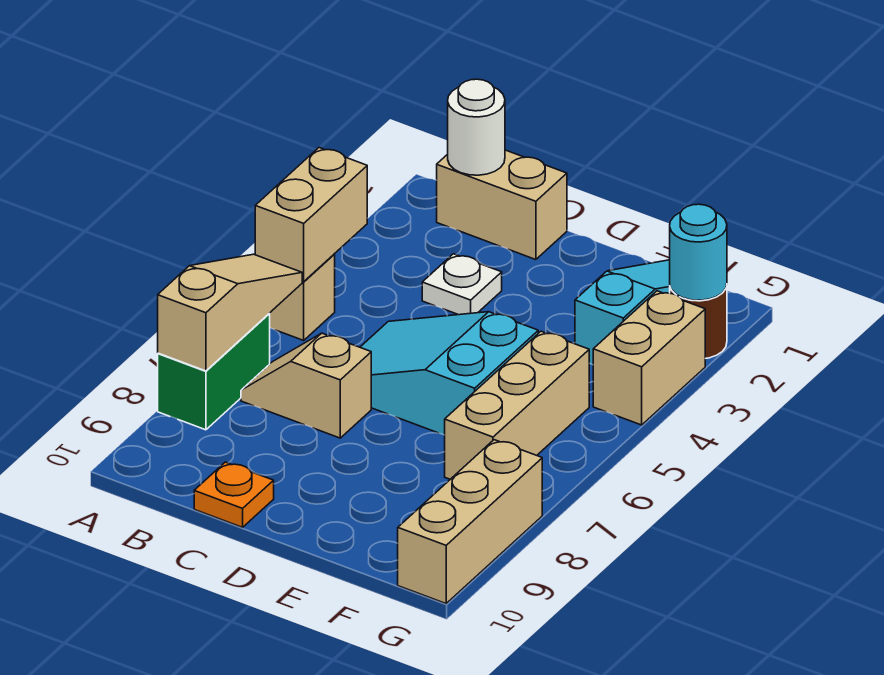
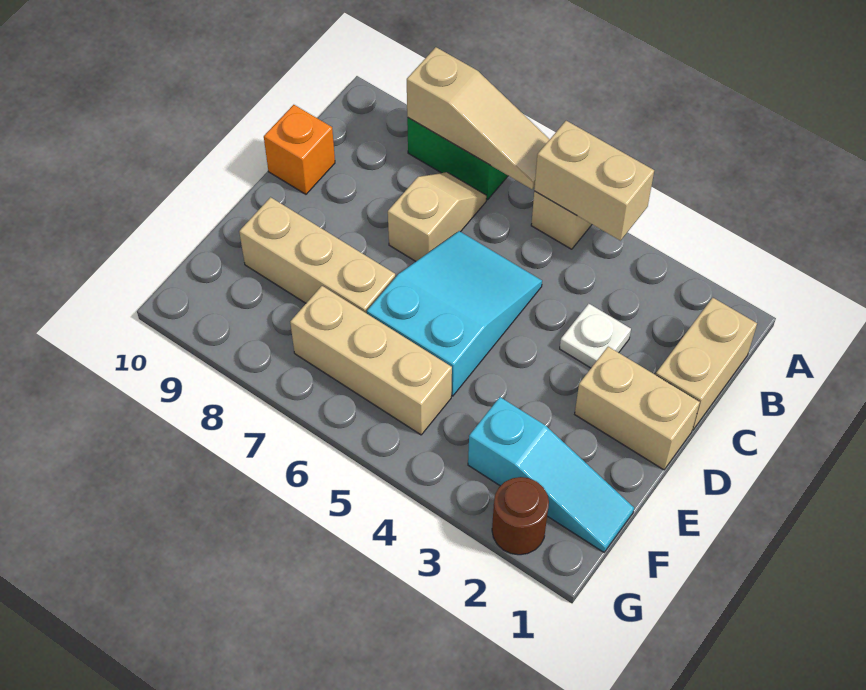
white round brick B1 level 2 -> none
orange plate C10 level 1 -> orange brick C10 level 1
cyan round brick G2 level 2 -> none
tan brick G3:G4 level 1 -> tan brick D1:D2 level 1
tan brick G8:G10 level 1 -> tan brick E7:E9 level 1

